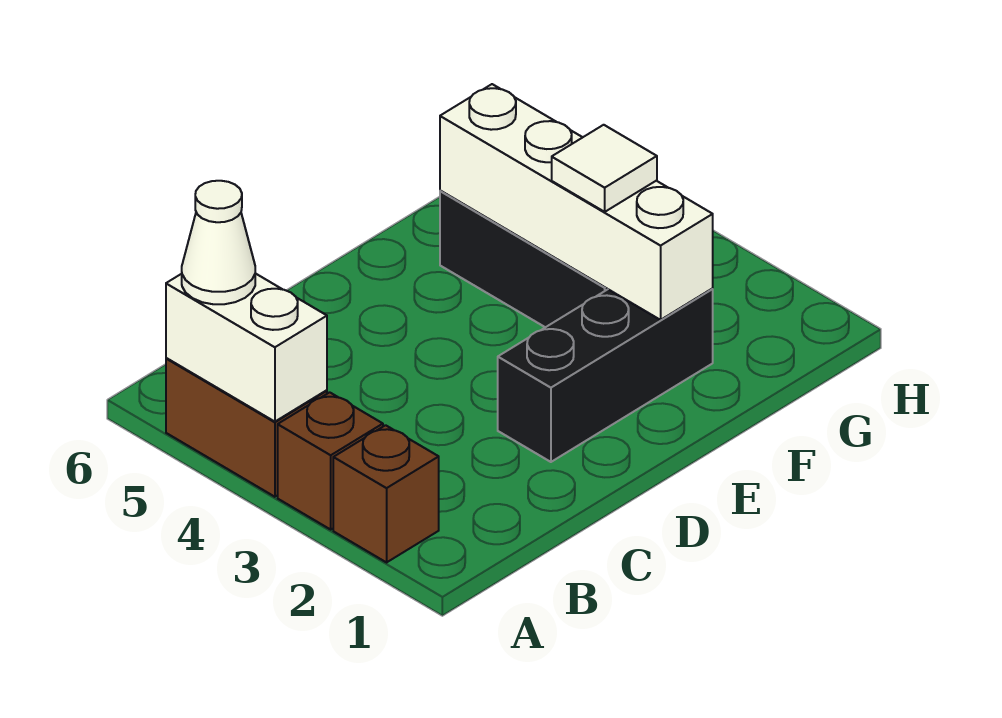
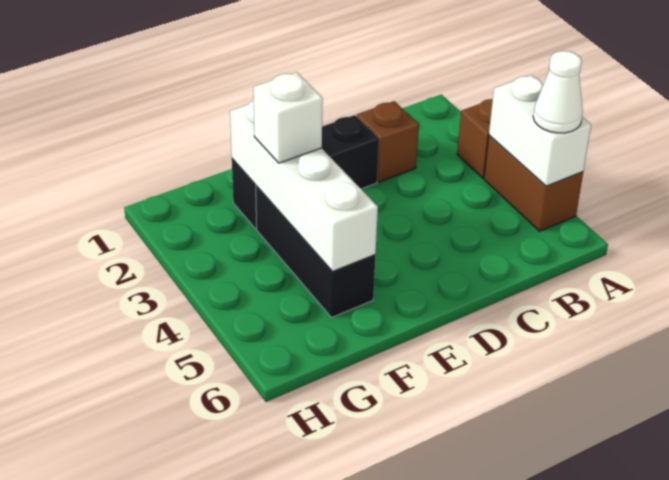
brown brick A2 level 1 -> brown brick C2 level 1
white tile F3 level 3 -> white brick F3 level 3

